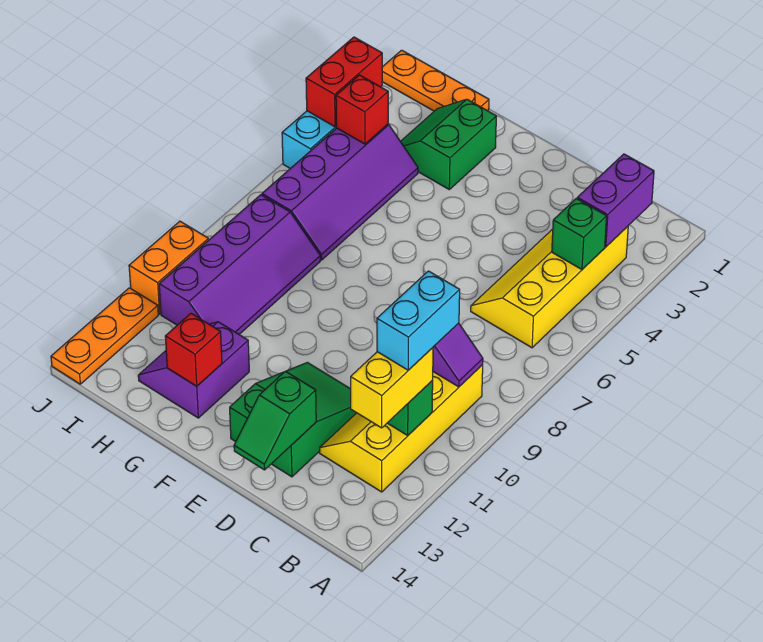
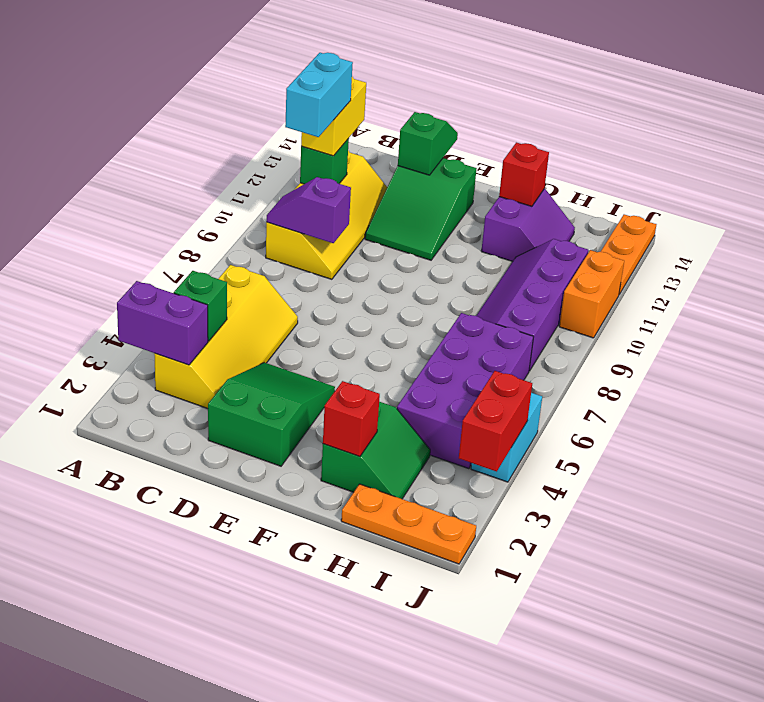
purple brick B2:B3 level 2 -> purple brick A3:B3 level 2
none -> green slope D2:E4 level 1 top 2
purple slope H4:I7 level 1 top I -> purple brick H4:I7 level 1
red brick I4 level 2 -> red brick G2 level 2

